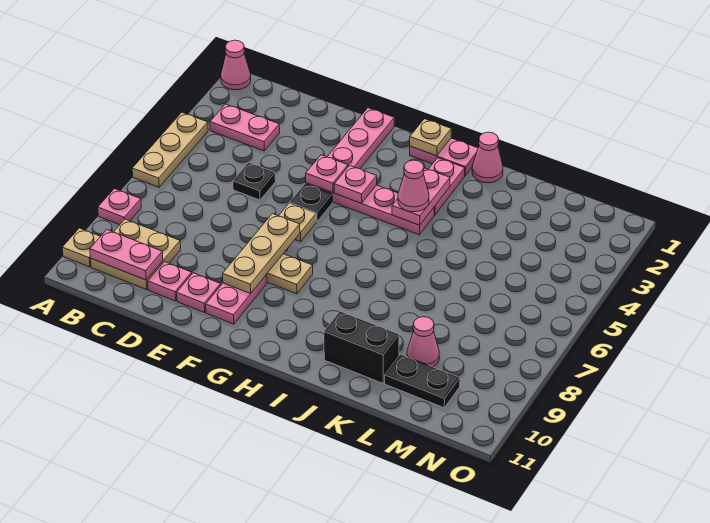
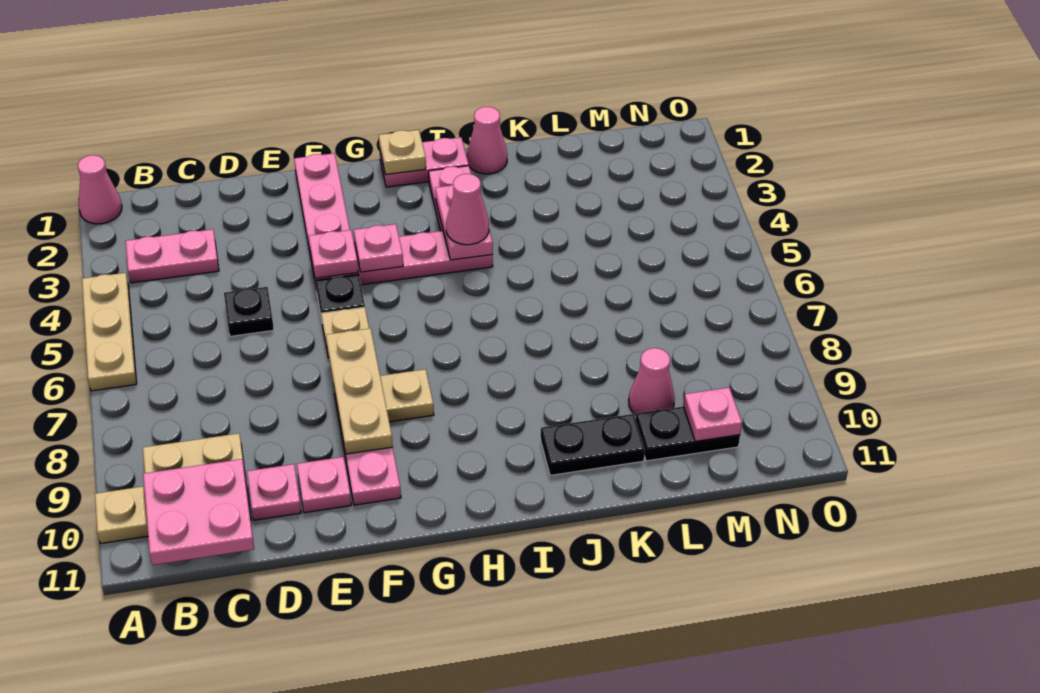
pink plate A8 level 1 -> pink plate M10 level 2
pink plate B10:C10 level 2 -> pink plate B10:C11 level 2
black brick J10:K10 level 1 -> black plate J10:K10 level 1

